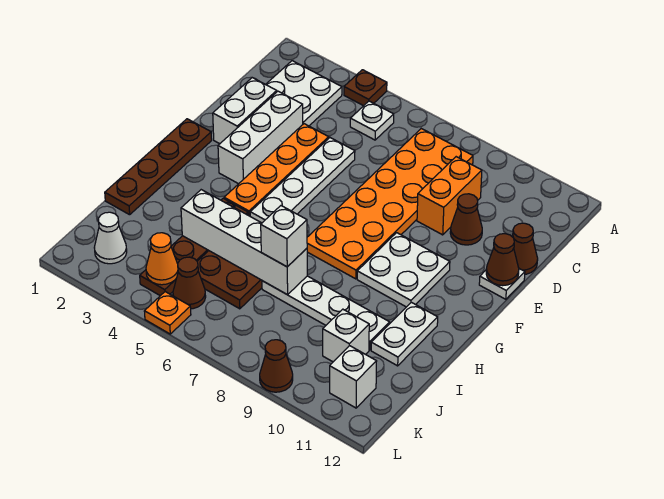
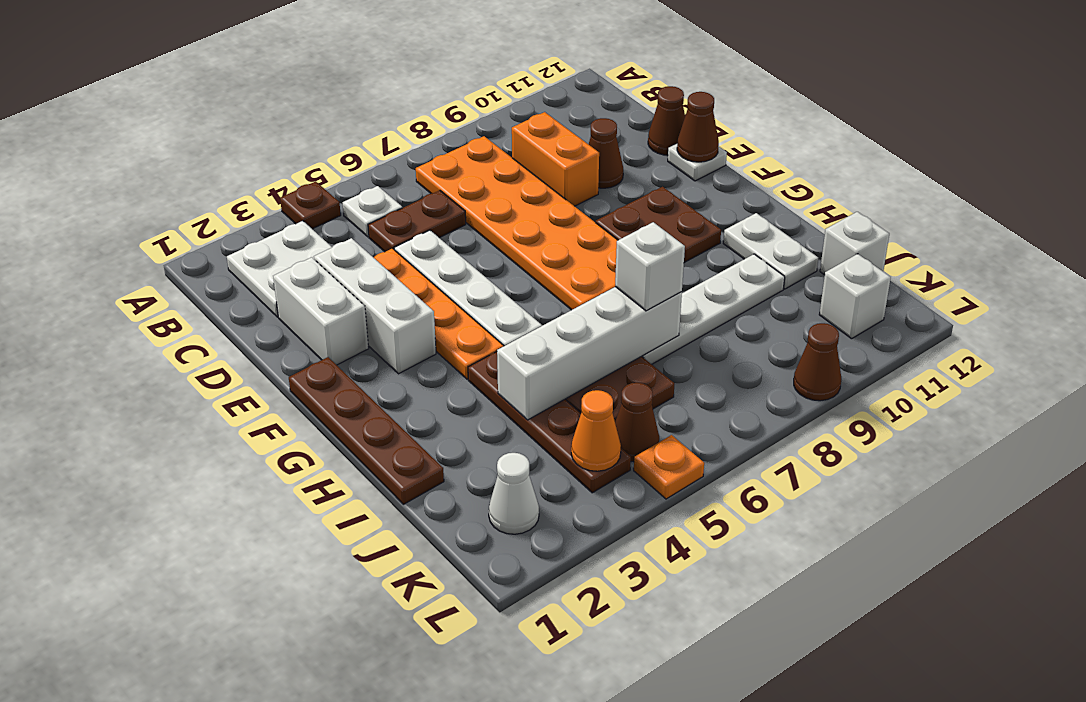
none -> brown plate C5:C6 level 1
white plate F9:G10 level 1 -> brown plate F9:G10 level 1
white brick J10 level 1 -> white brick J12 level 1

